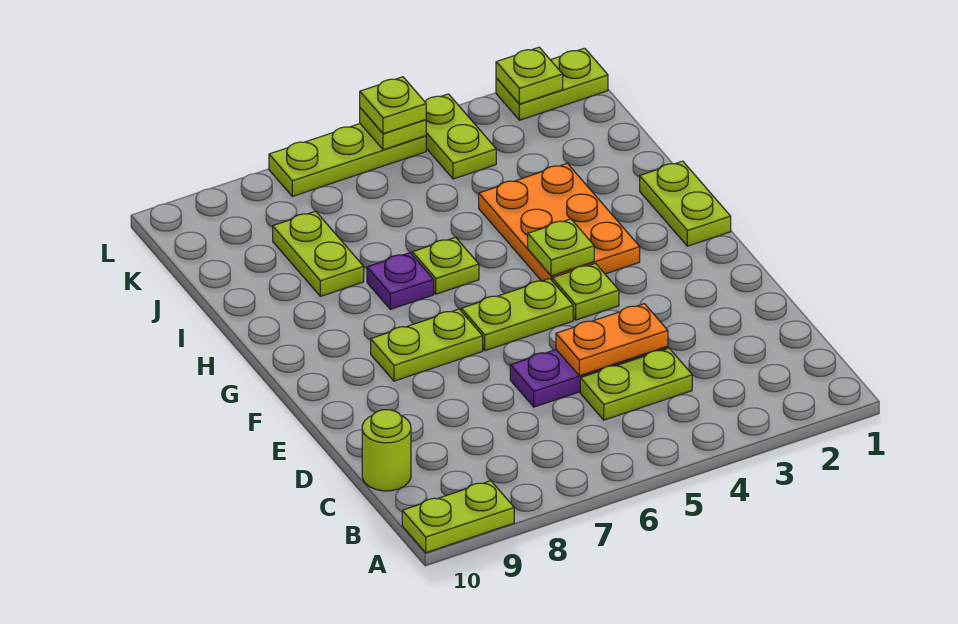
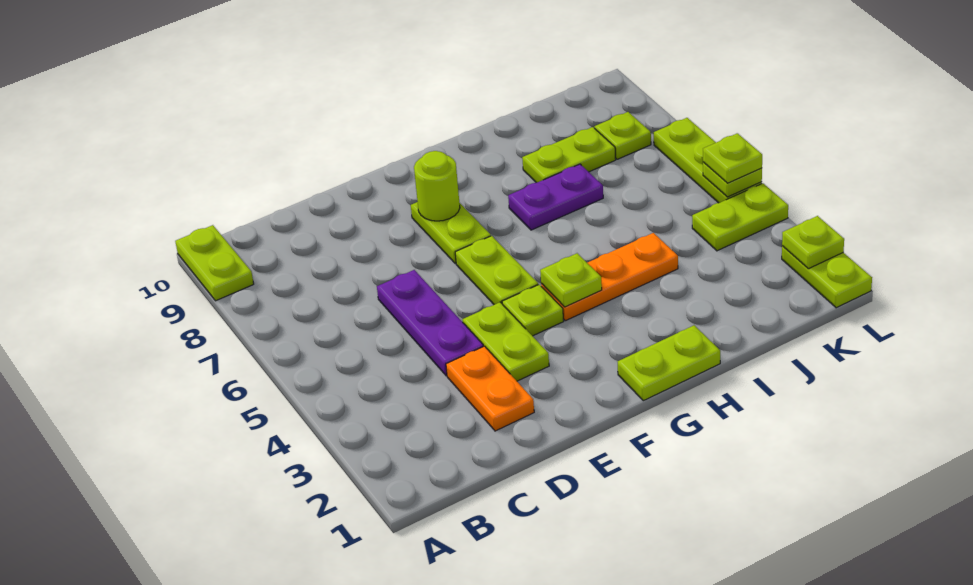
lime plate C4:C5 level 1 -> lime plate E3:E4 level 1
lime round brick C10 level 1 -> lime round brick F8 level 2
orange plate D4:D5 level 2 -> orange plate D2:D3 level 1
orange plate G3:I4 level 1 -> orange plate G4:I4 level 1
lime plate H6 level 1 -> lime plate K8 level 1
purple plate H7 level 1 -> purple plate H7:I7 level 1

